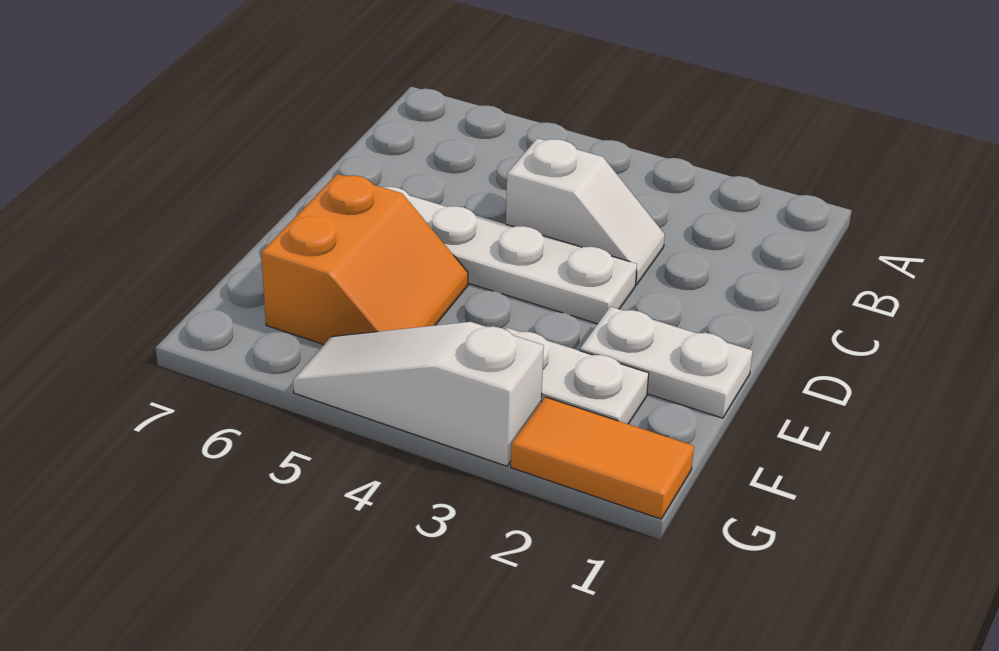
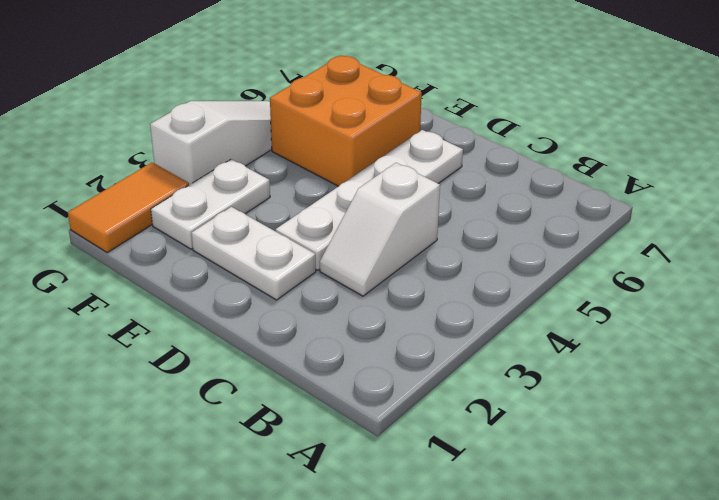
white plate E1:E2 level 1 -> white plate D2:E2 level 1
orange slope E5:F6 level 1 top 6 -> orange brick E5:F6 level 1

